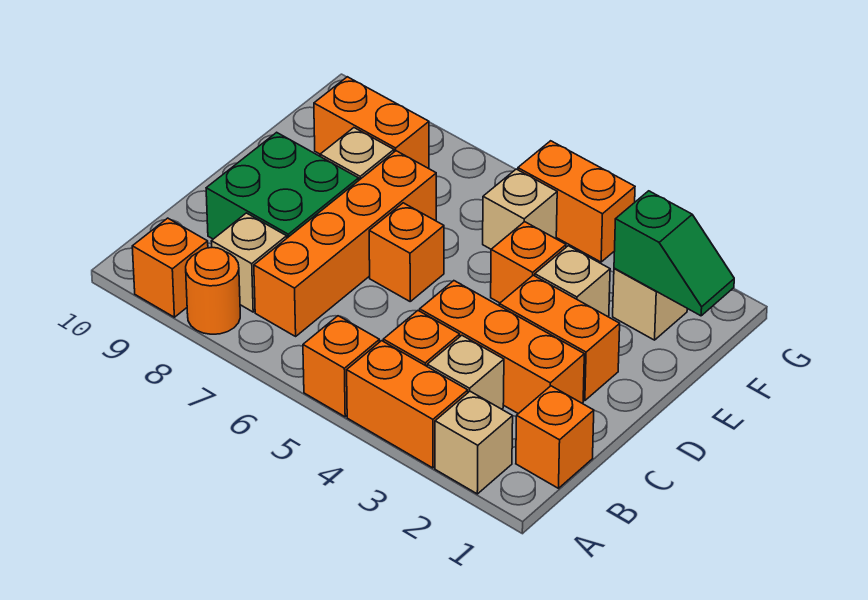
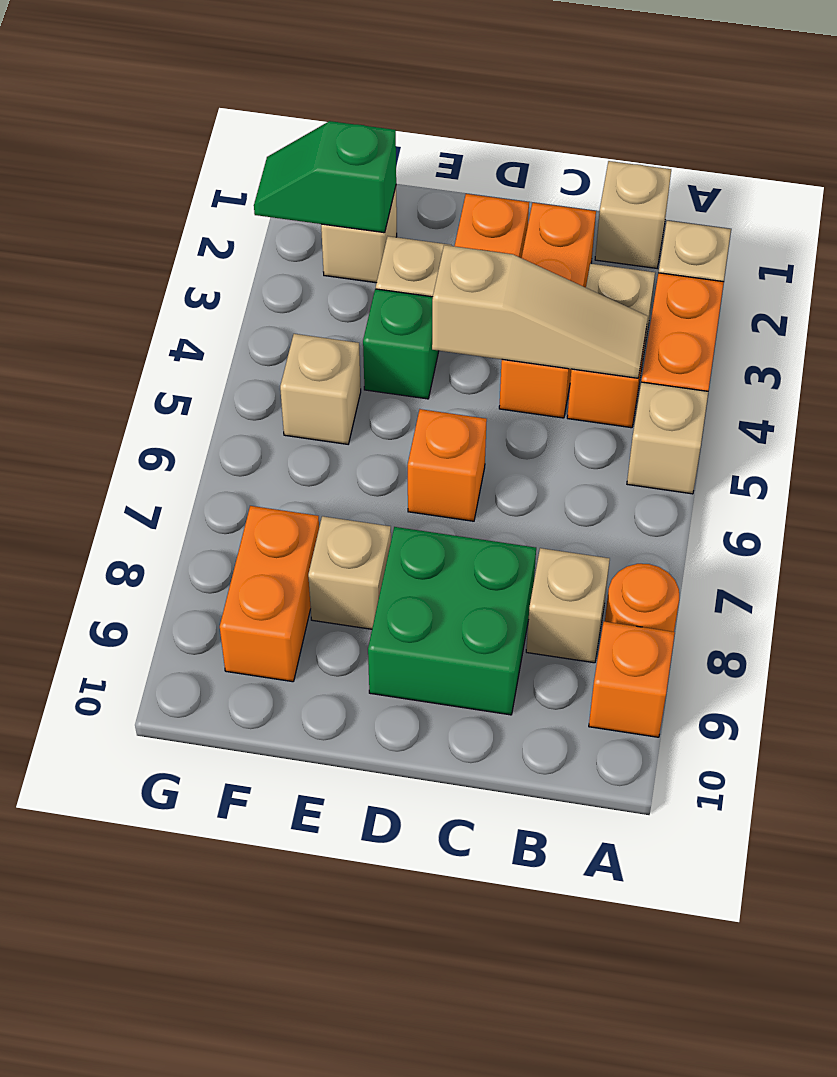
orange brick A5 level 1 -> tan brick A5 level 1
orange brick B1 level 1 -> tan brick B1 level 1
none -> tan slope B4:D4 level 2 top D
orange brick B7:E7 level 1 -> none
orange brick E4 level 1 -> green brick E4 level 1
green slope F1:F2 level 2 top 2 -> green slope F2:G2 level 2 top F
orange brick G4:G5 level 1 -> none

